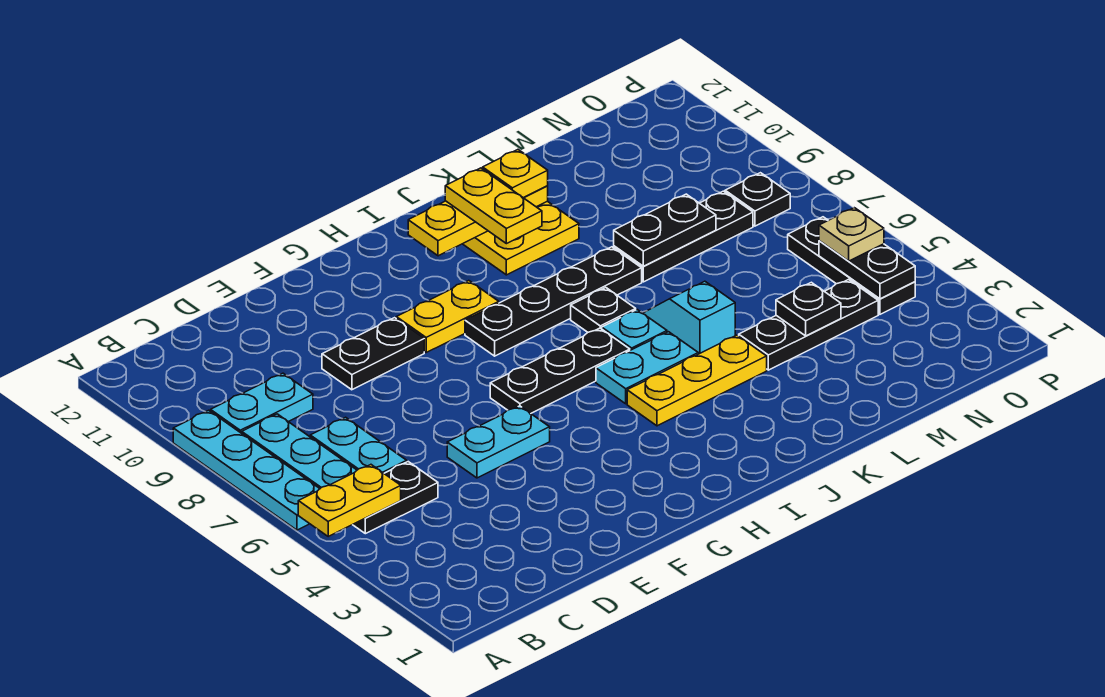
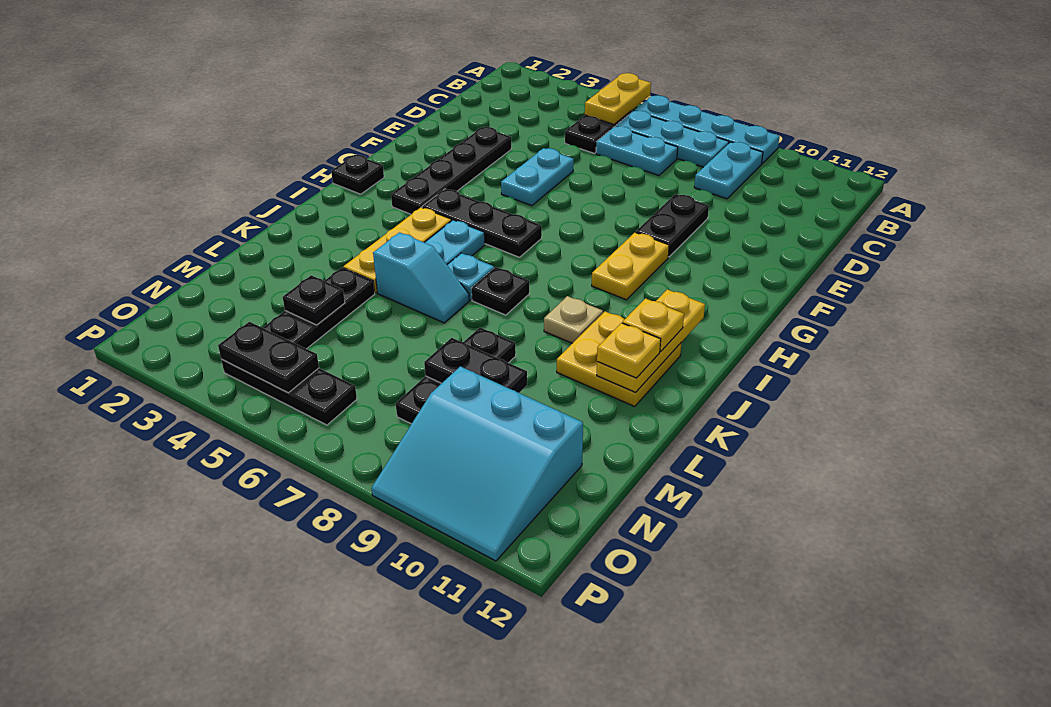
black plate G6:I6 level 1 -> black plate H4:H6 level 1
black plate H8:K8 level 1 -> black plate E3:H3 level 1
yellow plate J10:J11 level 3 -> yellow plate J11 level 3
black plate L8:M8 level 2 -> black plate M8:M9 level 2
none -> cyan slope N9:P11 level 1 top N
tan plate O5 level 3 -> tan plate J9 level 1
black plate O8 level 1 -> black plate H1 level 1

